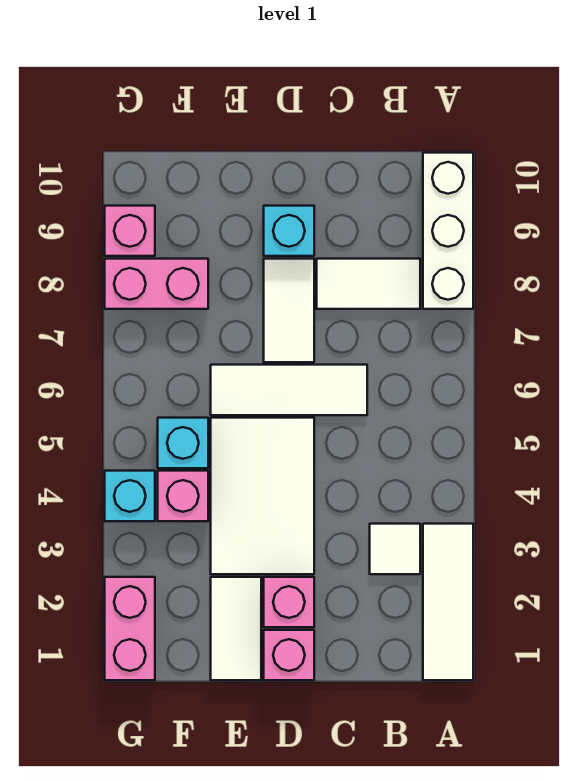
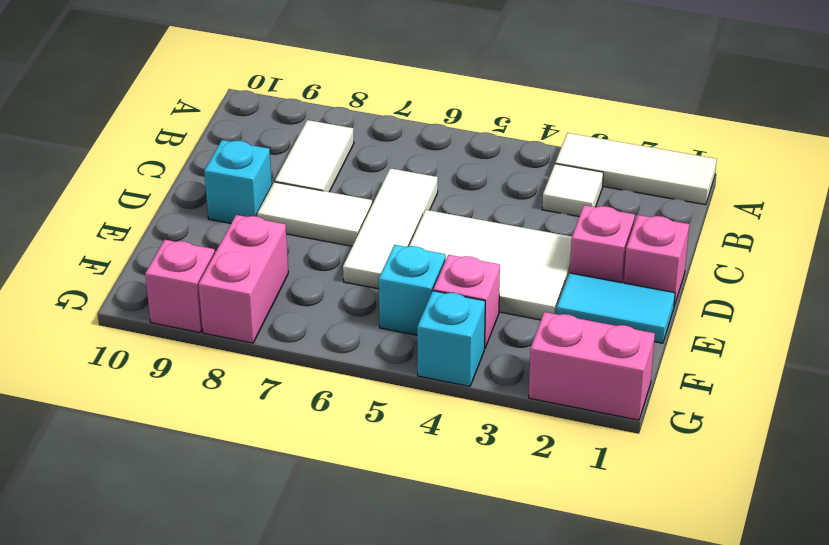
white brick A8:A10 level 1 -> none
white tile E1:E2 level 1 -> cyan tile E1:E2 level 1

